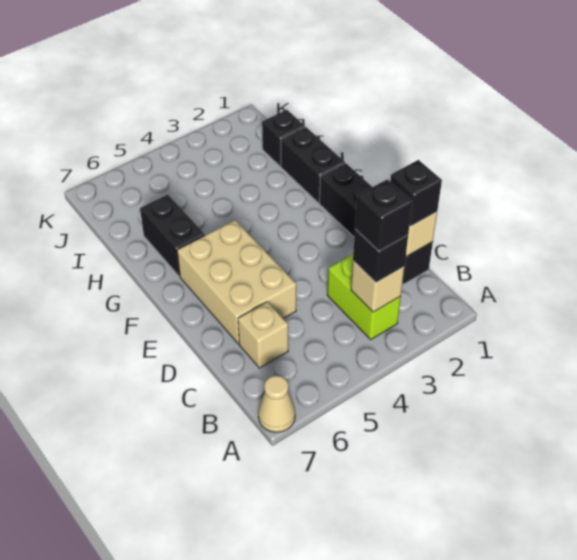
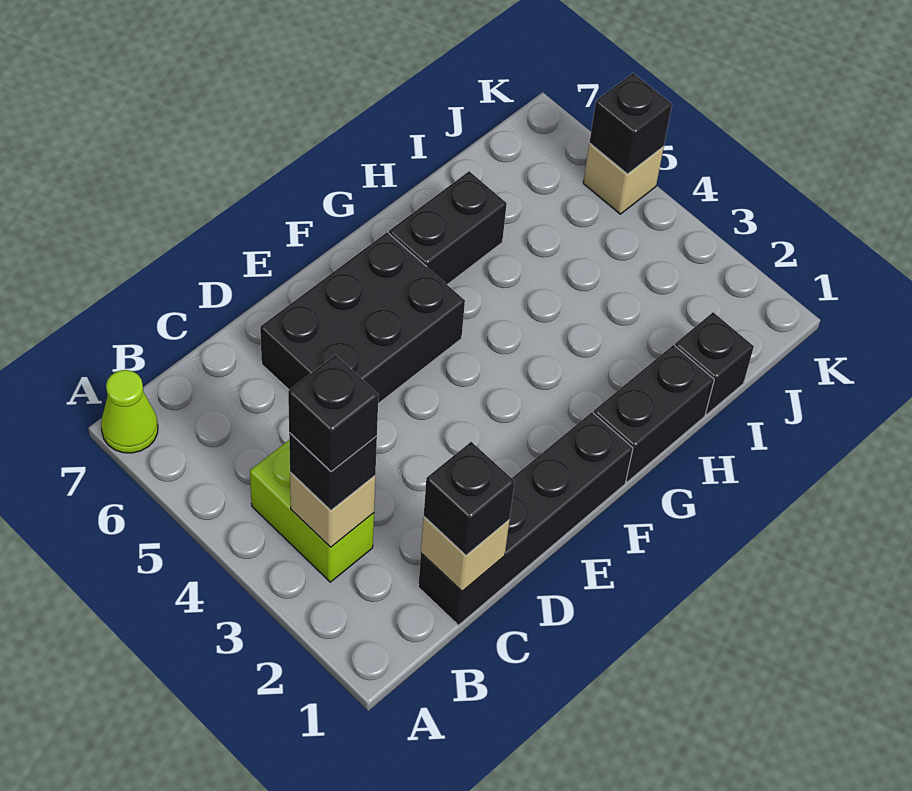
tan cone A7 level 1 -> lime cone A7 level 1
lime brick B3:C3 level 1 -> lime brick B3:B4 level 1
tan brick C6 level 1 -> tan brick K5 level 1
tan brick D5:F6 level 1 -> black brick D5:F6 level 1
none -> black brick K5 level 2

